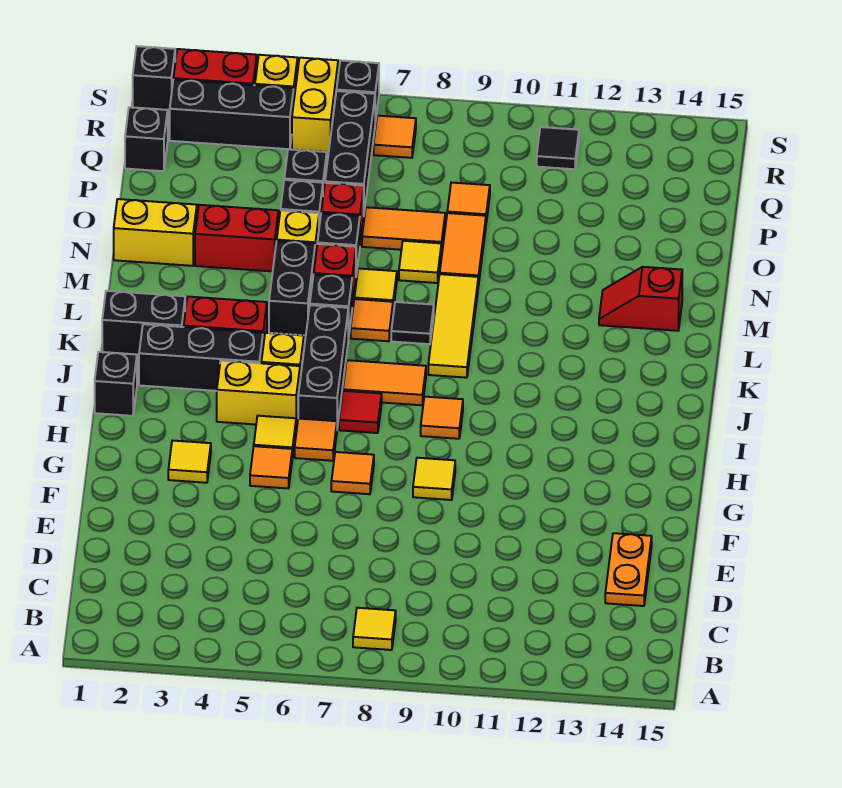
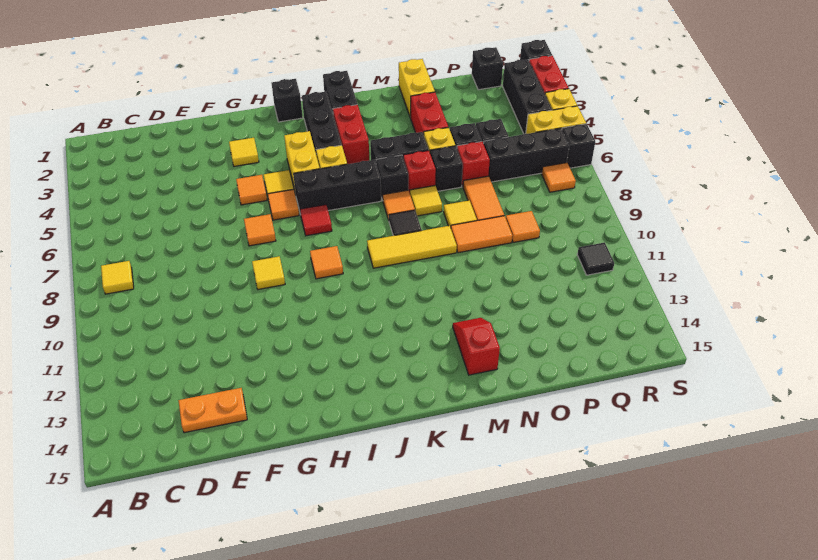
orange tile J7:J8 level 1 -> none

